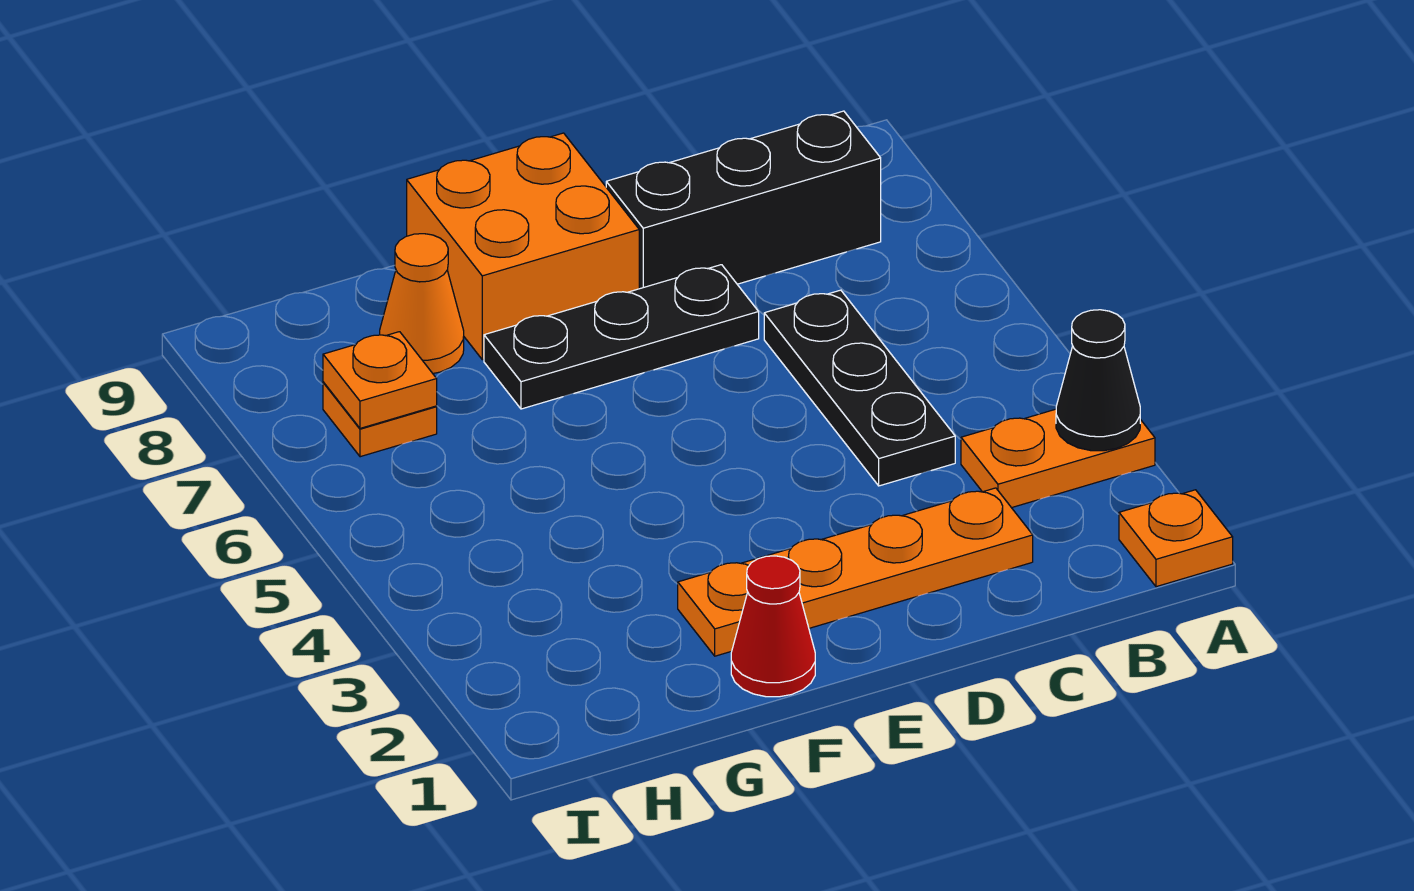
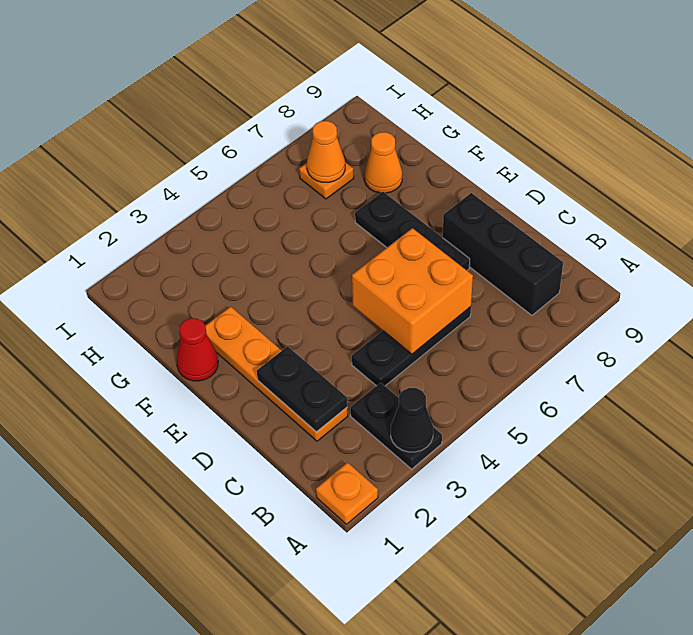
orange plate A3:B3 level 1 -> black plate A3:B3 level 1
none -> black plate C2:D2 level 2
orange brick E8:F9 level 1 -> orange brick C5:D6 level 2
orange plate H7 level 2 -> orange cone H7 level 2

